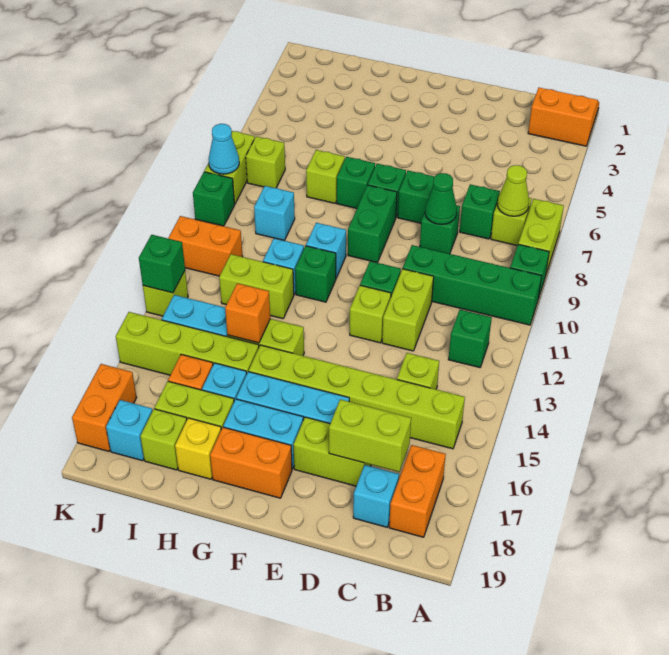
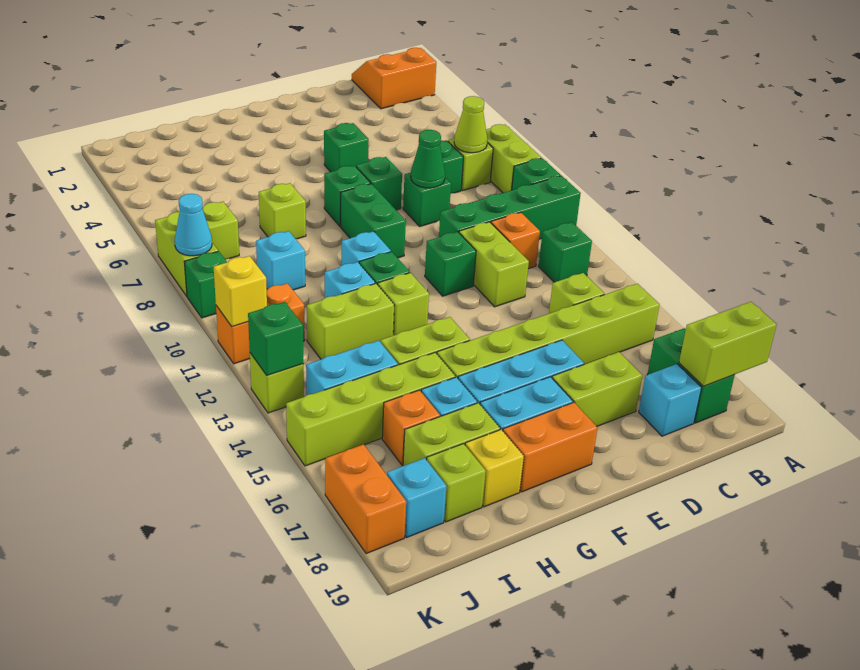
orange brick B17:B18 level 1 -> green brick B17:B18 level 1
lime brick C17:D17 level 2 -> lime brick A18:B18 level 2
lime brick E12 level 1 -> lime brick G12 level 1
green brick G7 level 1 -> green brick E5 level 1
orange brick H14 level 2 -> orange brick C11 level 1
none -> yellow brick K11 level 2

